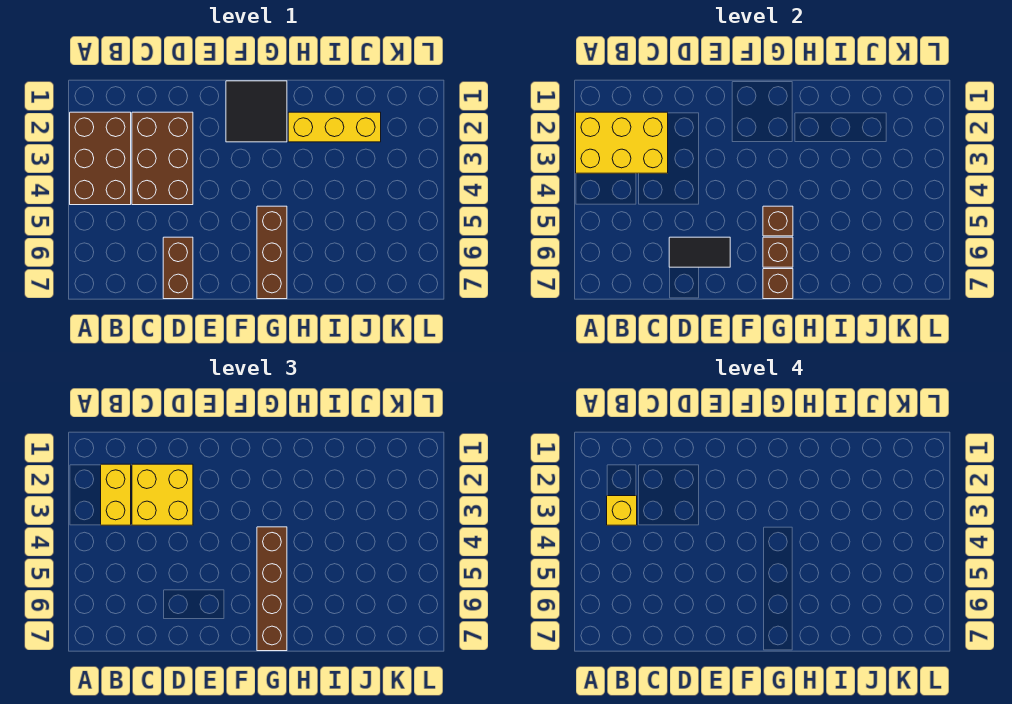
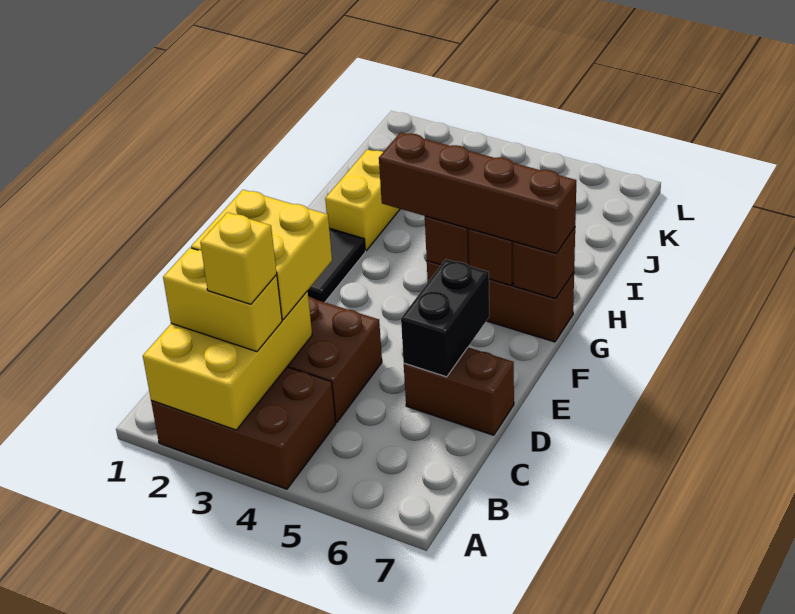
black tile D6:E6 level 2 -> black brick D6:E6 level 2
yellow brick H2:J2 level 1 -> yellow brick H2:I2 level 1

